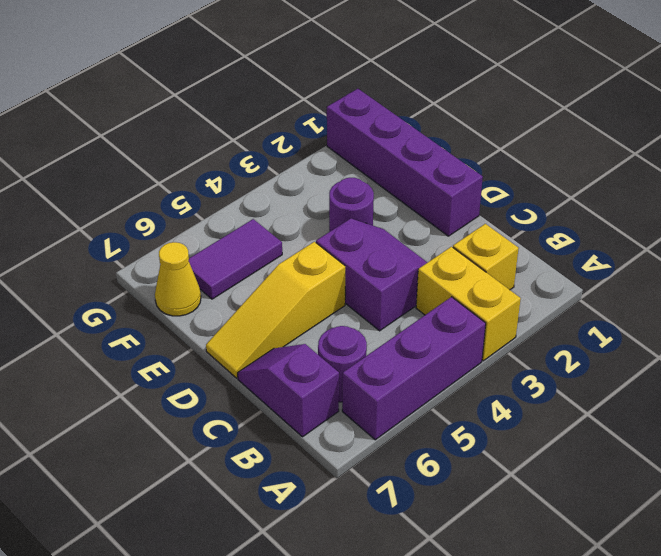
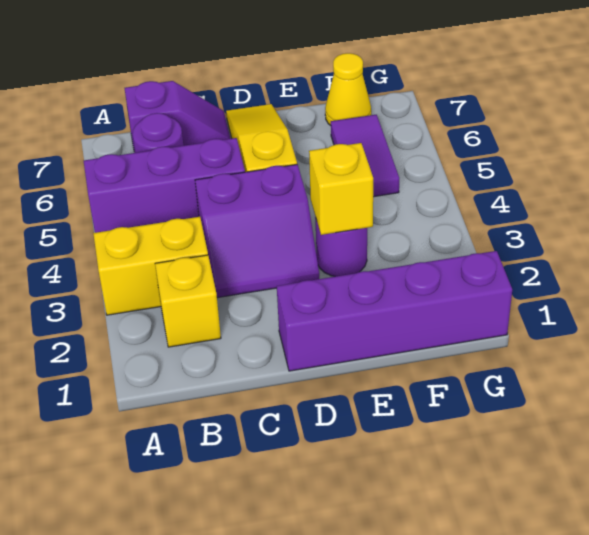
purple brick A4:A6 level 1 -> purple brick A5:C5 level 1
none -> yellow brick E3 level 2

